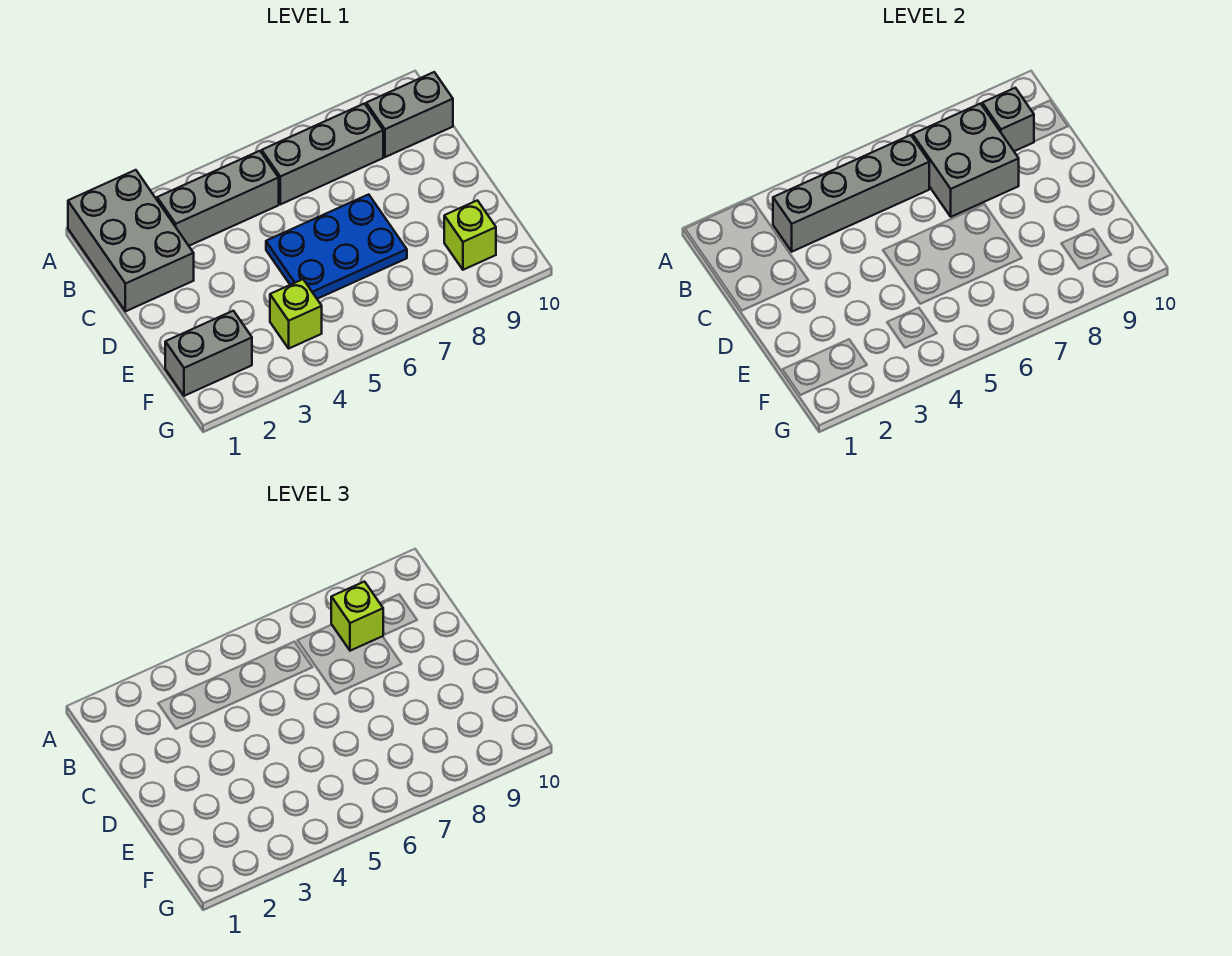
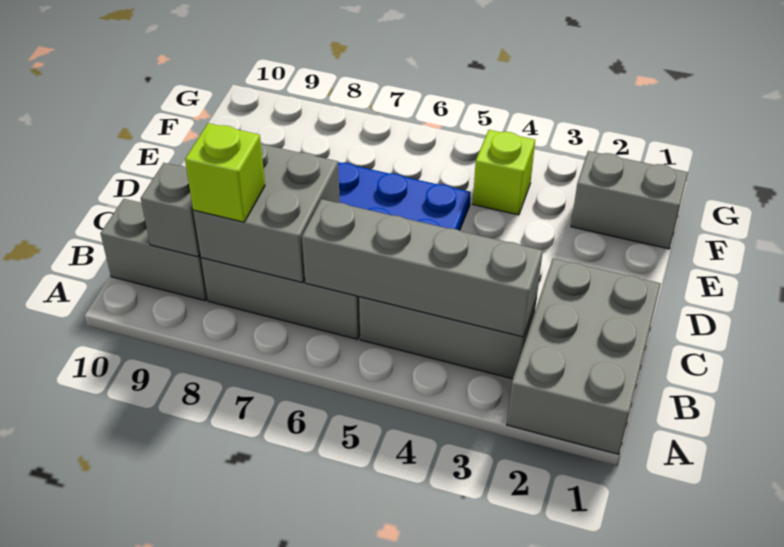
lime brick F9 level 1 -> none

